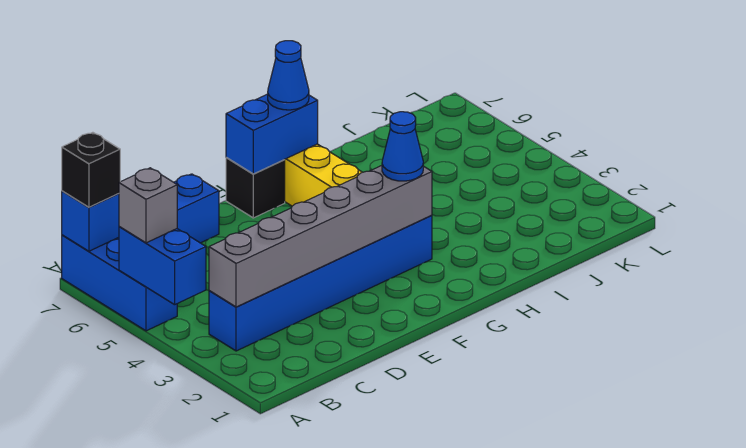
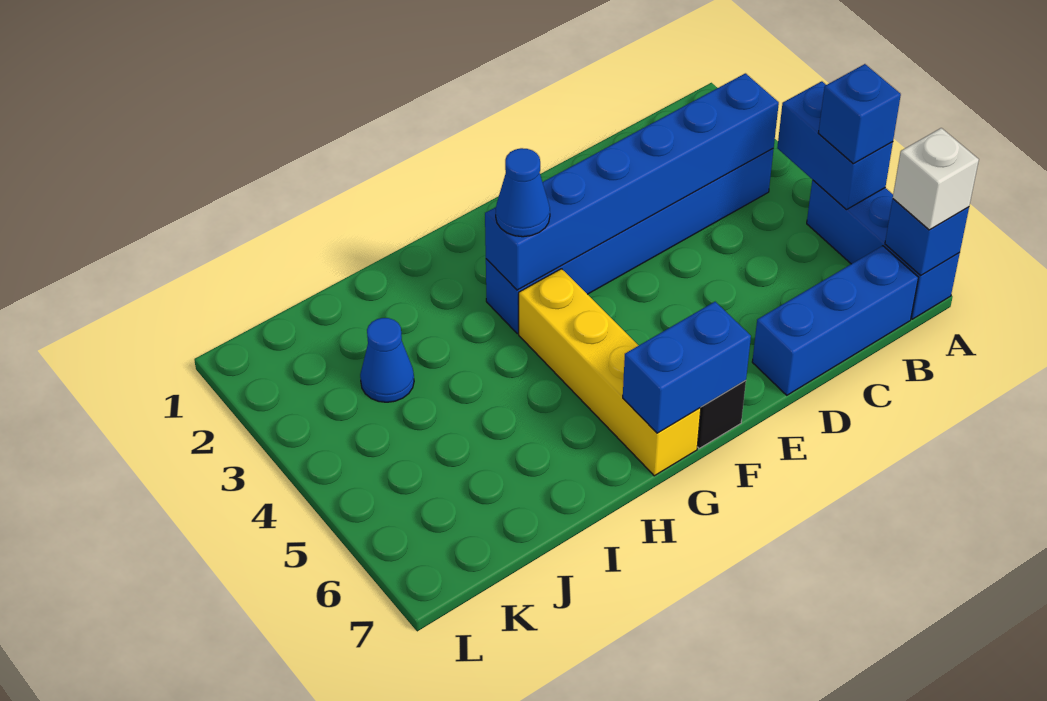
grey brick A5 level 3 -> blue brick A5 level 3
black brick A7 level 3 -> white brick A7 level 3
grey brick B3:G3 level 2 -> blue brick B3:G3 level 2
blue cone G7 level 3 -> blue cone J3 level 1

